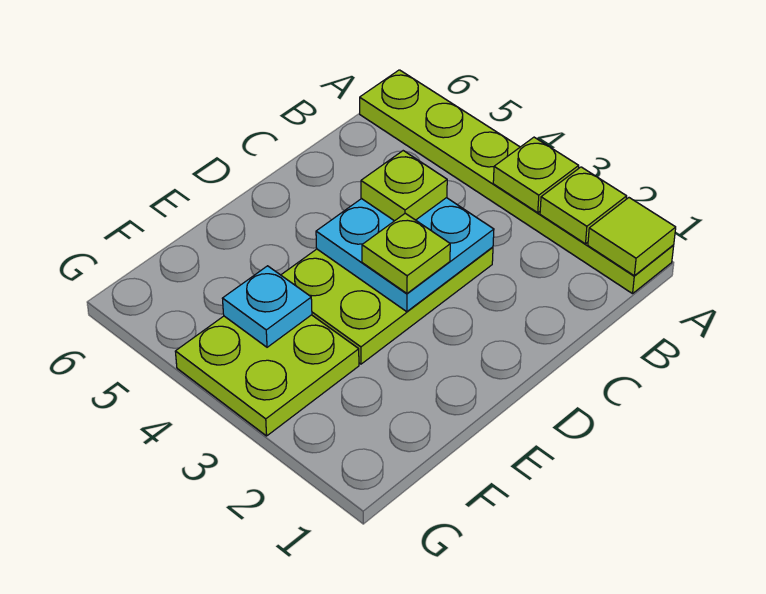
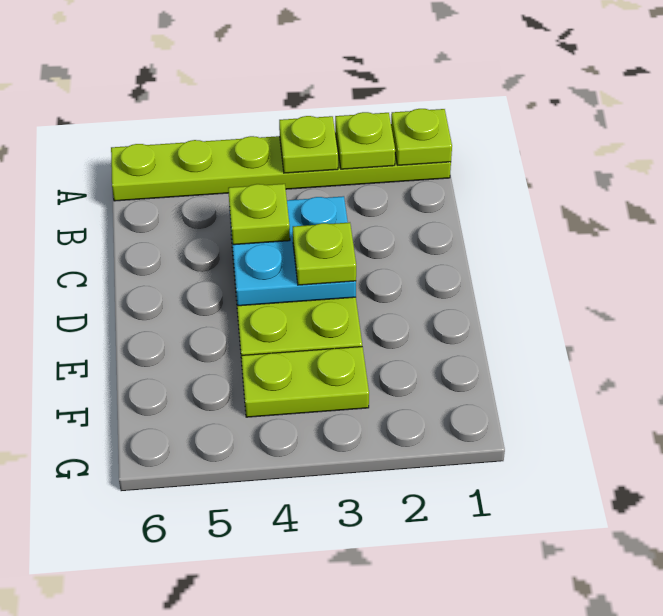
lime tile A1 level 2 -> lime plate A1 level 2
lime plate F3:G4 level 1 -> lime plate F3:F4 level 1
cyan plate F4 level 2 -> none

